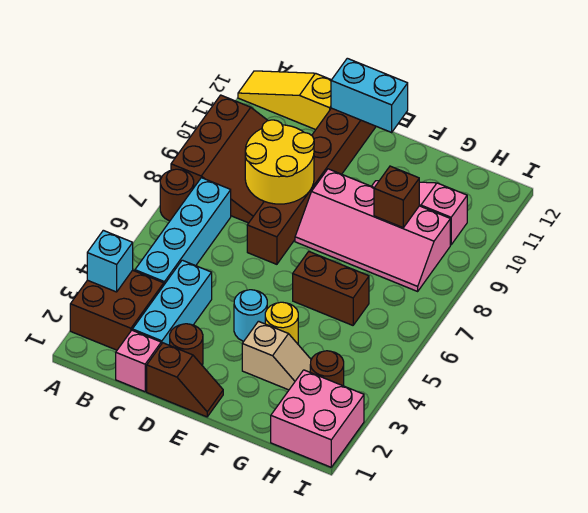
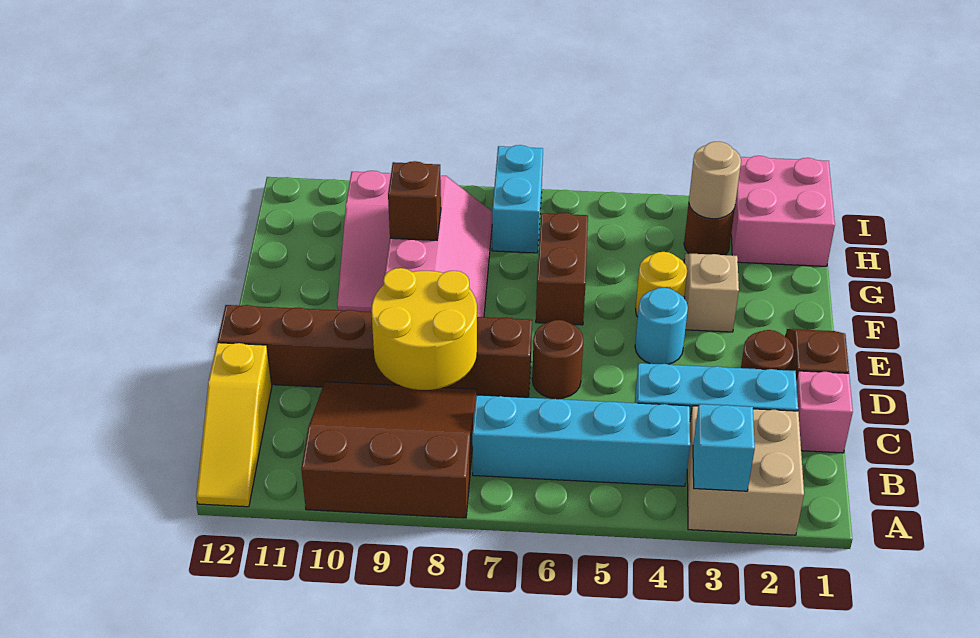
brown brick A2:B3 level 1 -> tan brick A2:B3 level 1
brown round brick A7 level 1 -> brown round brick D6 level 1
cyan brick D12:E12 level 2 -> cyan brick H7:I7 level 1
none -> tan round brick H3 level 2

